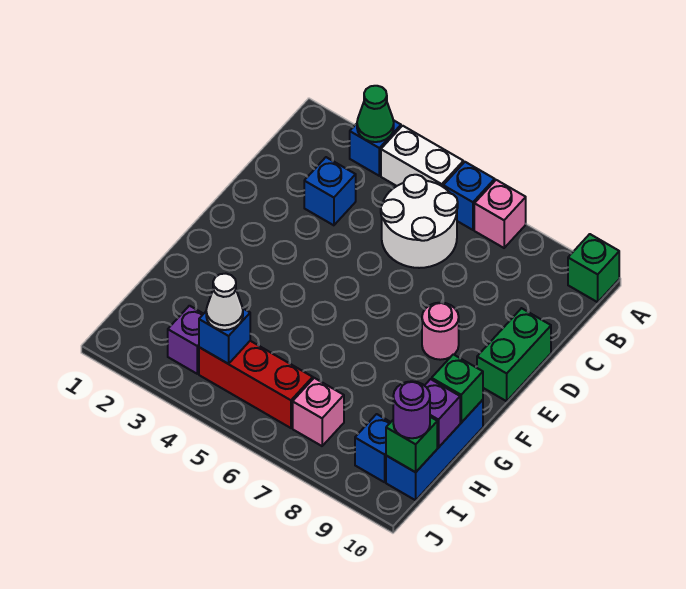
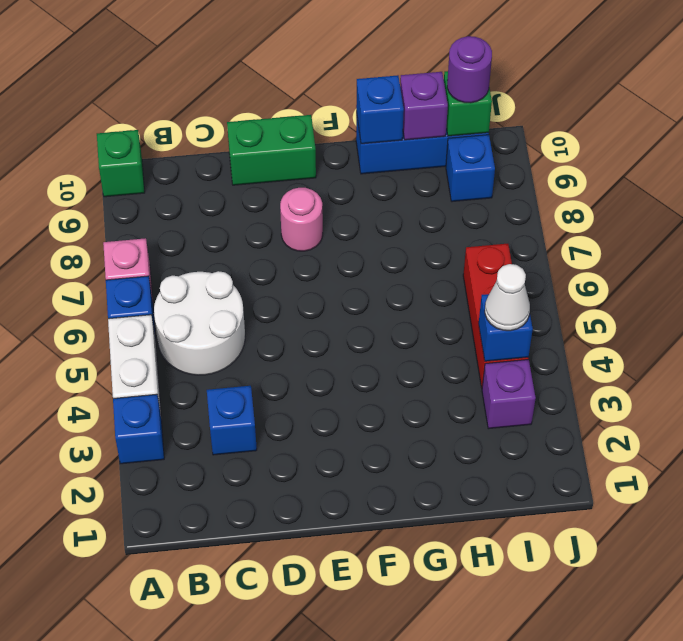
green cone A3 level 2 -> none
green brick G10 level 2 -> blue brick G10 level 2
pink brick I7 level 1 -> none

